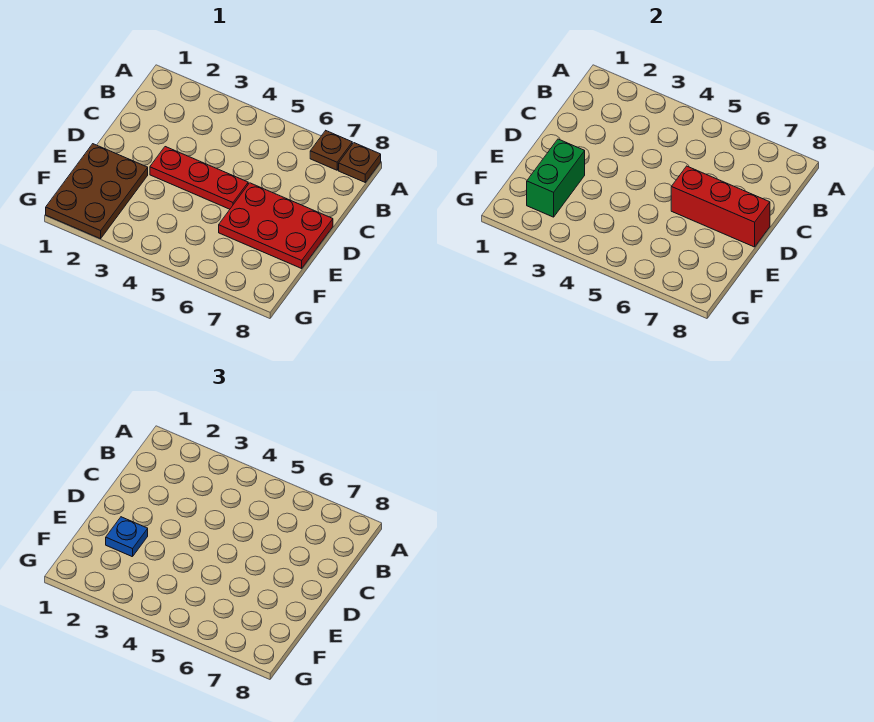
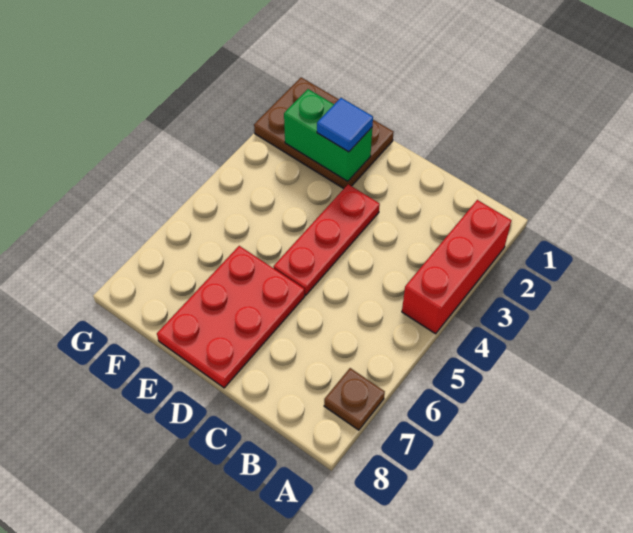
brown plate A8 level 1 -> none
red brick D6:D8 level 2 -> red brick A2:A4 level 1
blue plate E2 level 3 -> blue tile E2 level 3

